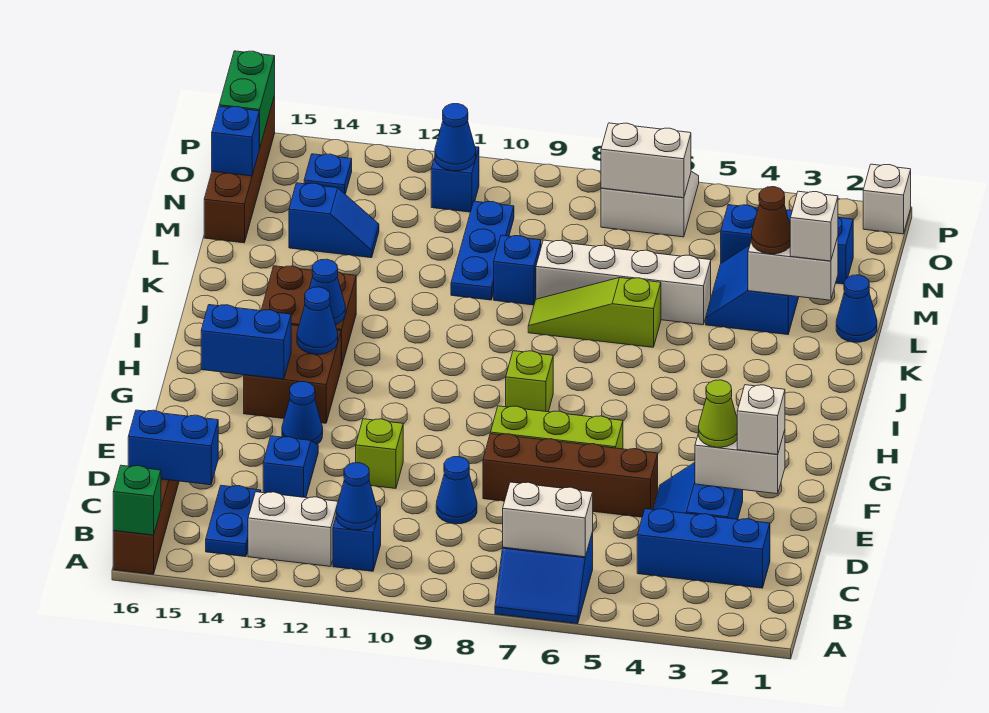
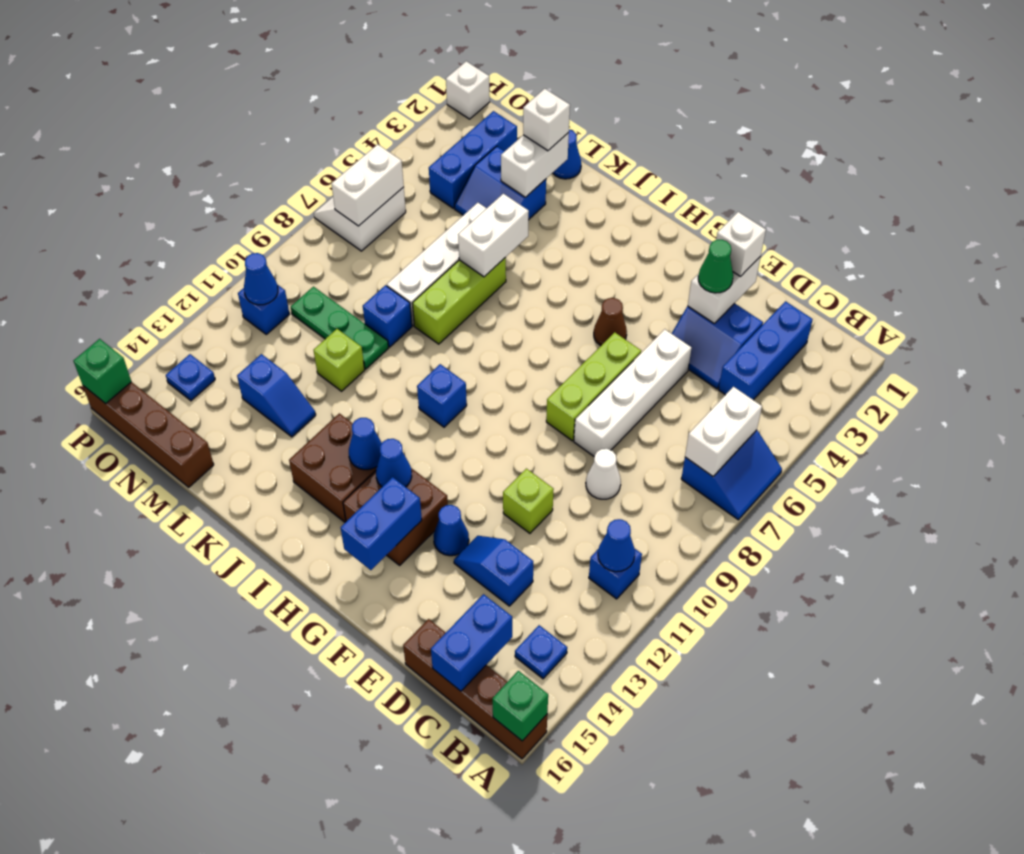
white brick B12:B13 level 1 -> white brick K5:K6 level 2
blue plate B14:C14 level 1 -> blue plate B14 level 1
blue cone D9 level 1 -> white cone D9 level 1
lime cone E3 level 3 -> green cone E3 level 3
brown brick E5:E8 level 1 -> white brick E5:E8 level 1
lime brick H8 level 1 -> lime brick L11 level 1
lime slope K6:K8 level 1 top 6 -> lime brick K6:K8 level 1
brown cone L3 level 3 -> brown cone G5 level 1
blue plate L10:N10 level 1 -> green plate L10:N10 level 1
blue slope M13:M14 level 1 top 14 -> blue slope L13:M13 level 1 top M
blue brick N16 level 2 -> blue brick I10 level 1
green brick O16:P16 level 2 -> green brick P16 level 2

